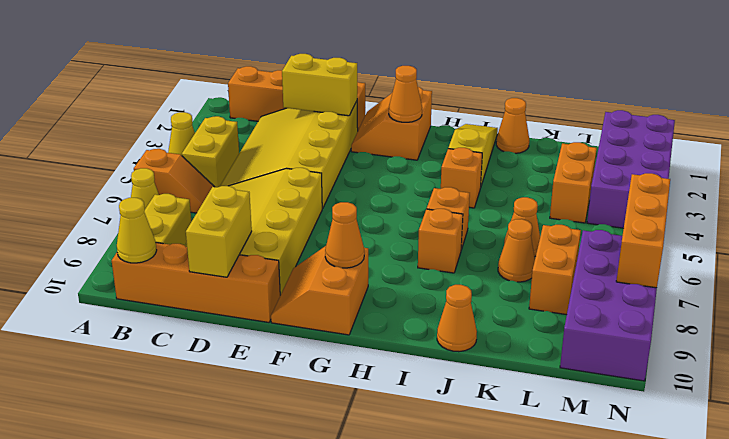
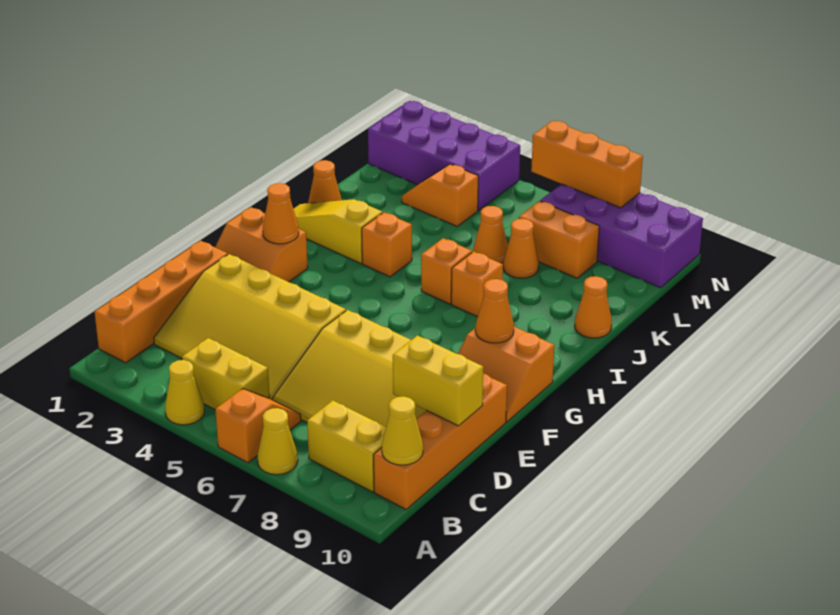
yellow brick D2:E2 level 2 -> none
orange brick L3:L4 level 1 -> orange slope L3:L4 level 1 top 4

